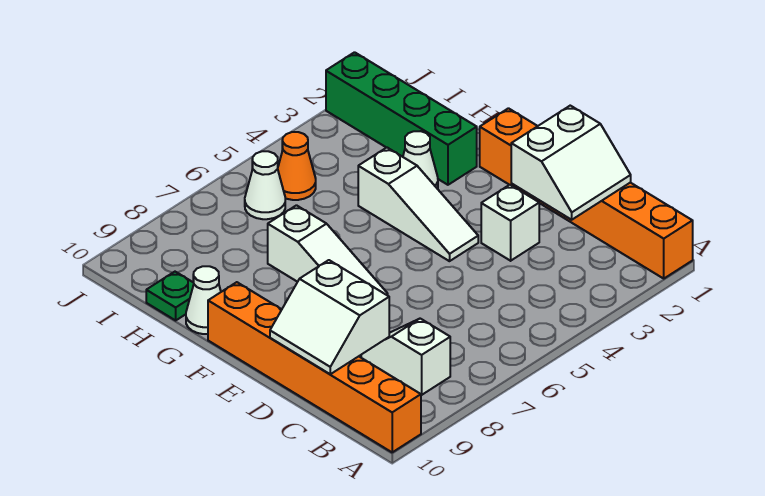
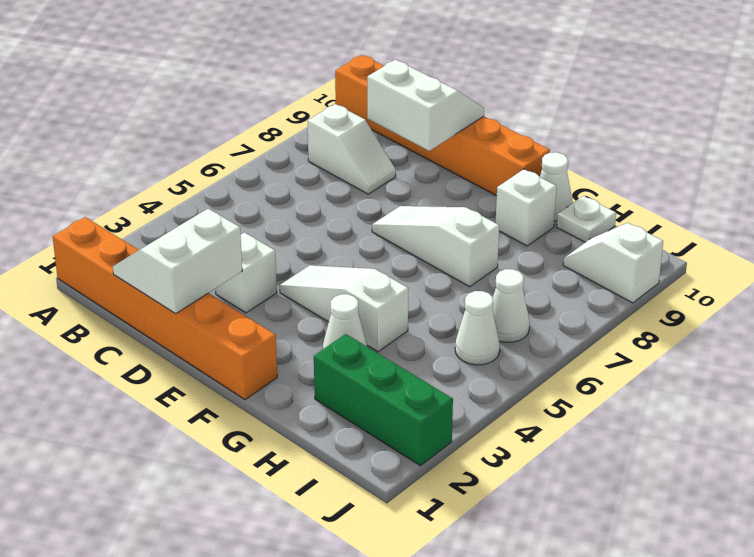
green brick G2:J2 level 1 -> green brick H2:J2 level 1
none -> white brick G9 level 1
green plate H10 level 1 -> white plate H10 level 1
orange cone I5 level 1 -> white cone I5 level 1
none -> white slope I9:J9 level 1 top J

